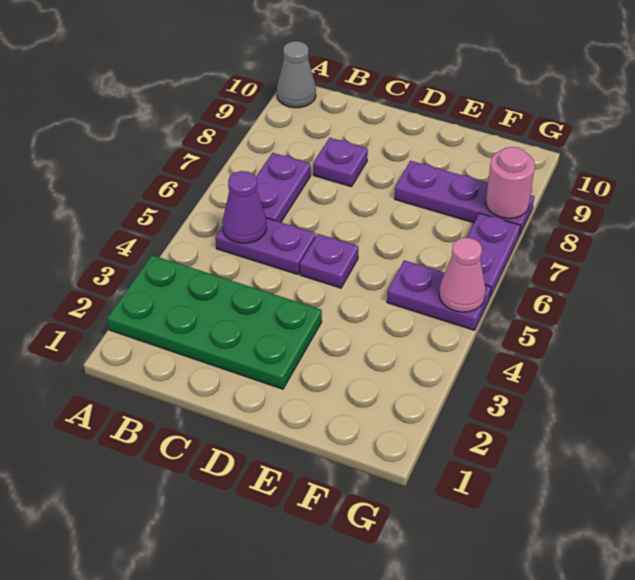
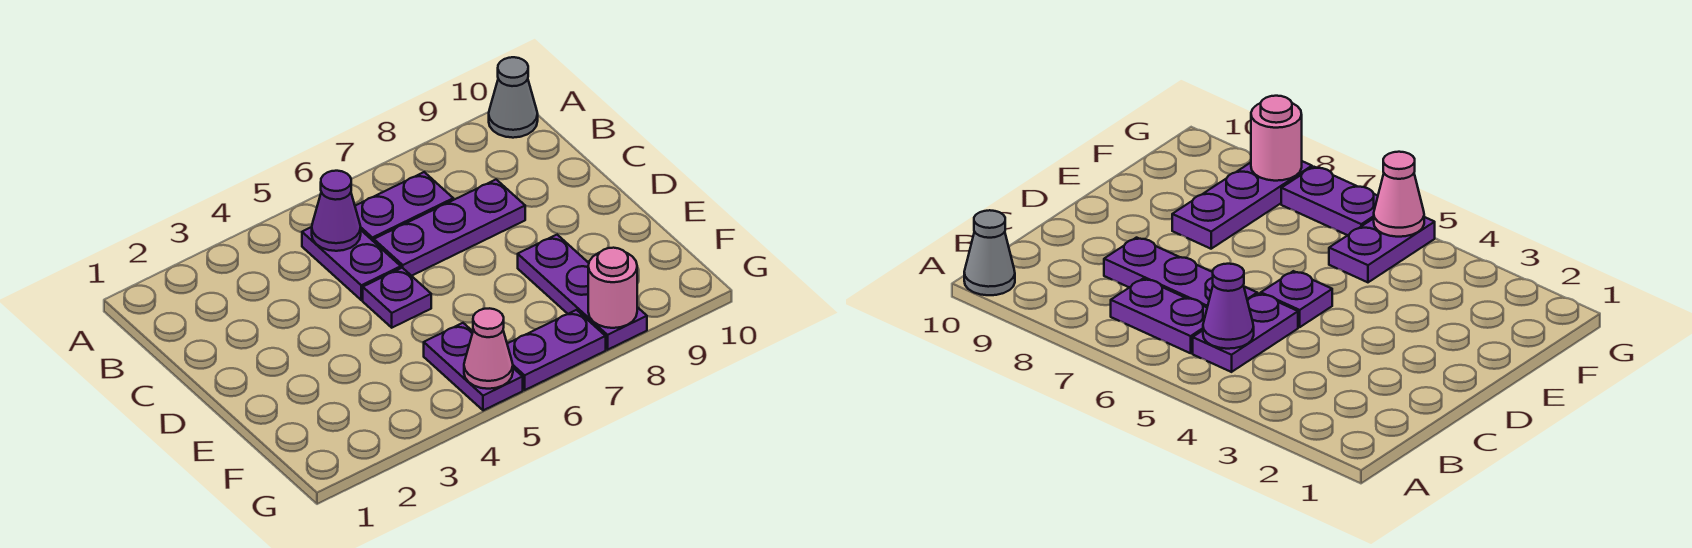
green plate A2:D3 level 1 -> none
purple plate C8 level 1 -> purple plate C6:C8 level 1

